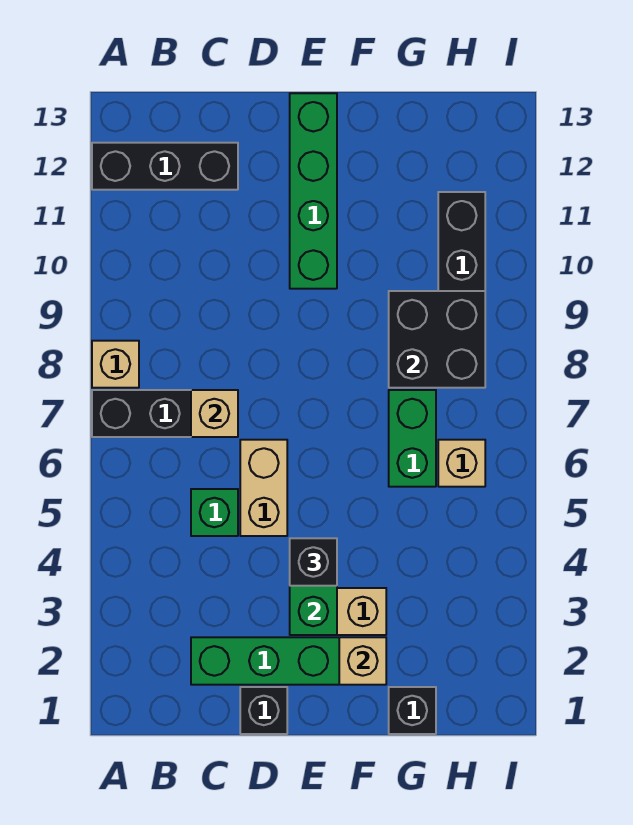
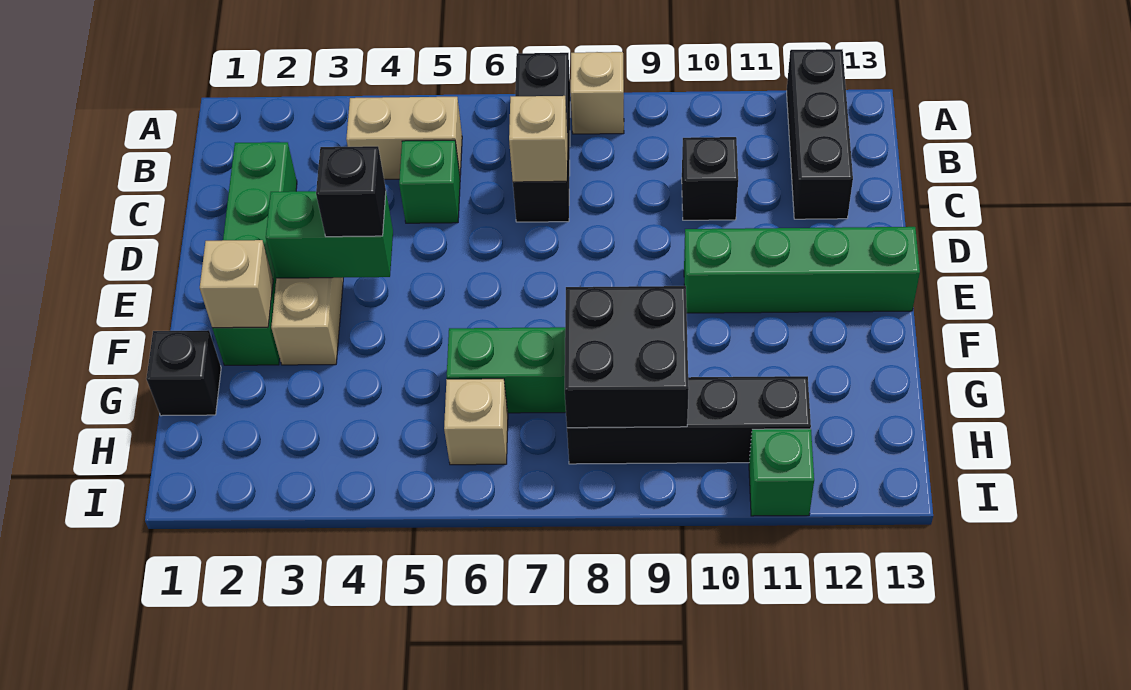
black brick D1 level 1 -> black brick C10 level 1
tan brick D5:D6 level 1 -> tan brick B4:B5 level 1
none -> green brick I11 level 1

